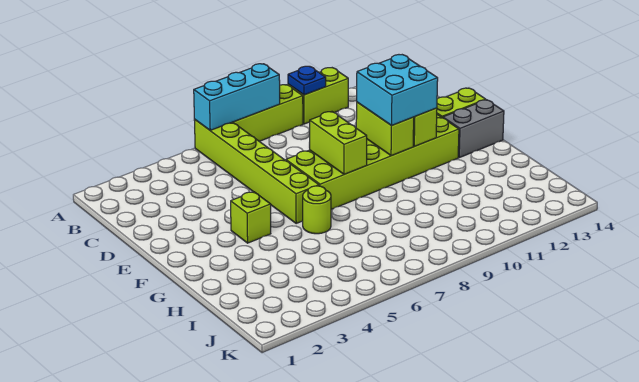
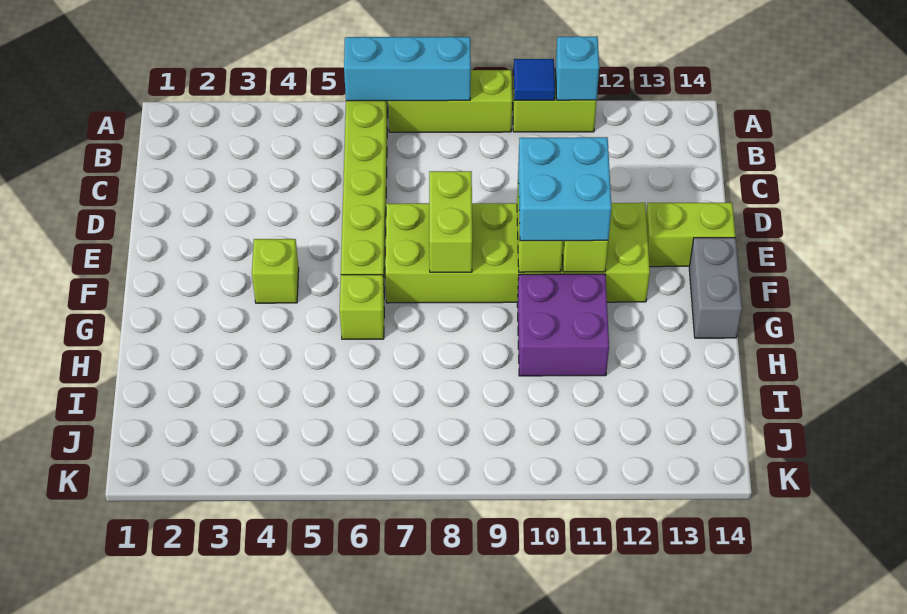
blue plate A10 level 2 -> blue tile A10 level 2
none -> cyan brick A11 level 2
grey brick F13:F14 level 1 -> grey brick F14:G14 level 1
lime round brick G6 level 1 -> lime brick G6 level 1
none -> purple brick G10:H11 level 1

